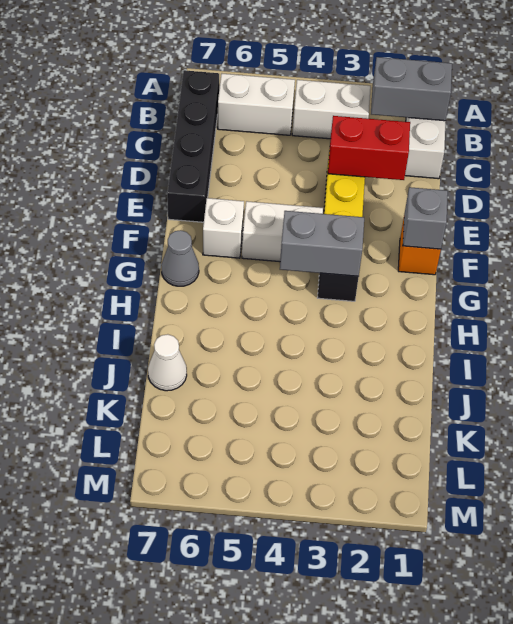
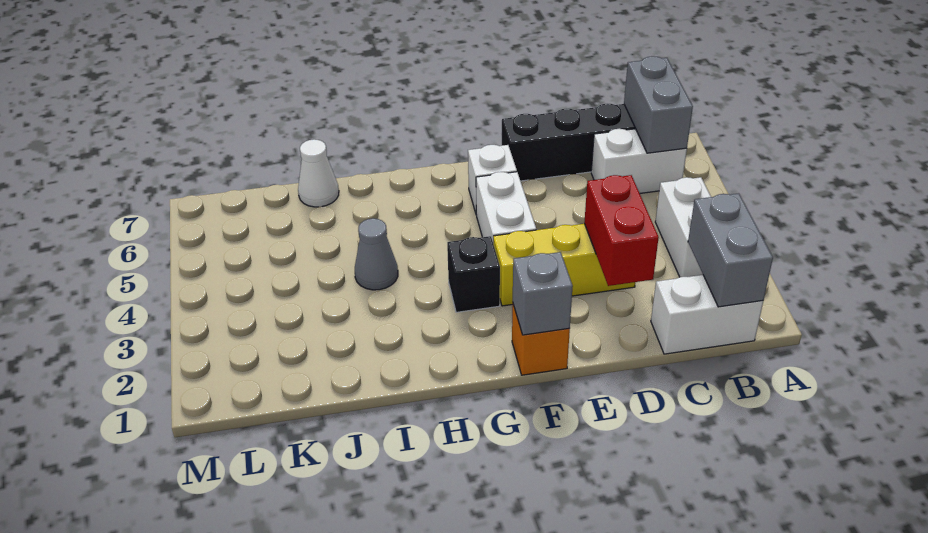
white brick B5:B6 level 1 -> white brick B6:C6 level 1
grey brick G3:G4 level 2 -> grey brick B6:B7 level 2
grey cone G7 level 1 -> grey cone I4 level 1

